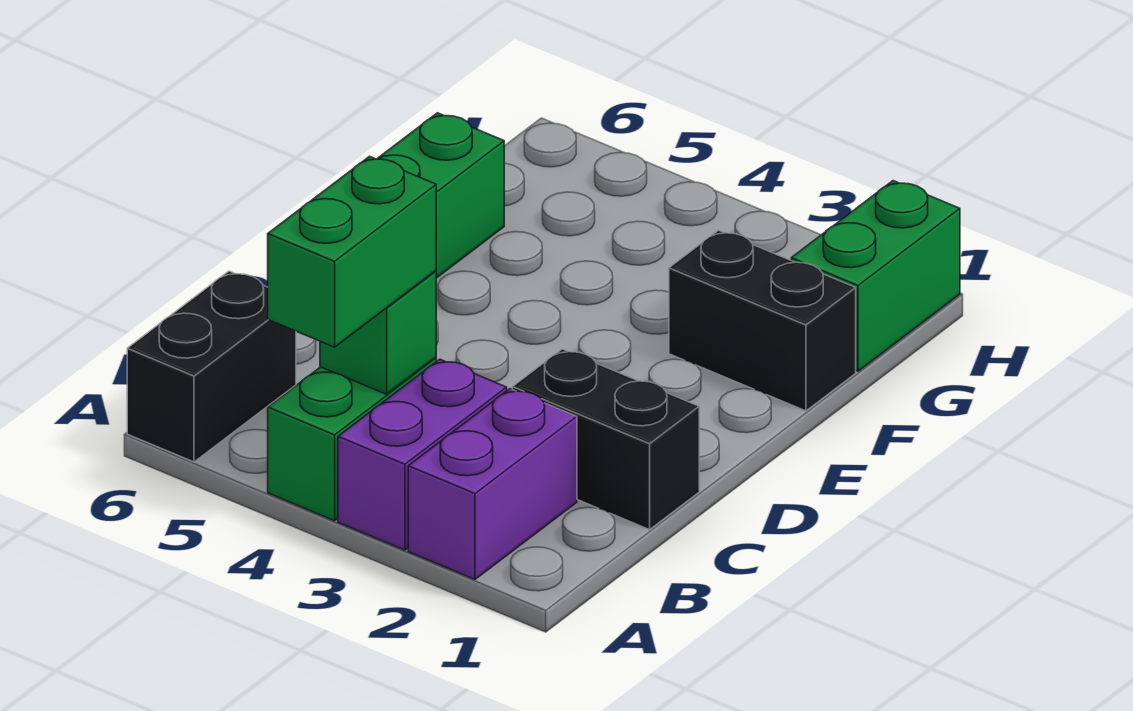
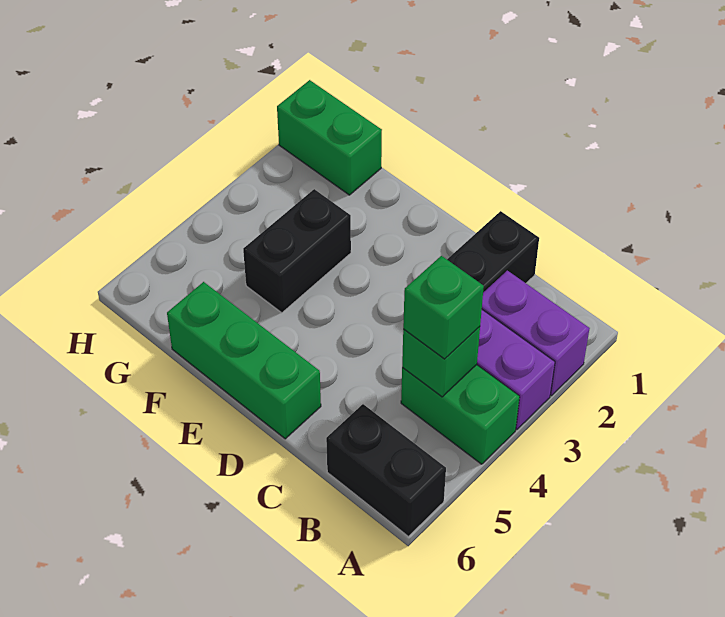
green brick A4:B4 level 3 -> green brick B4 level 3
black brick F1:F2 level 1 -> black brick F3:F4 level 1

